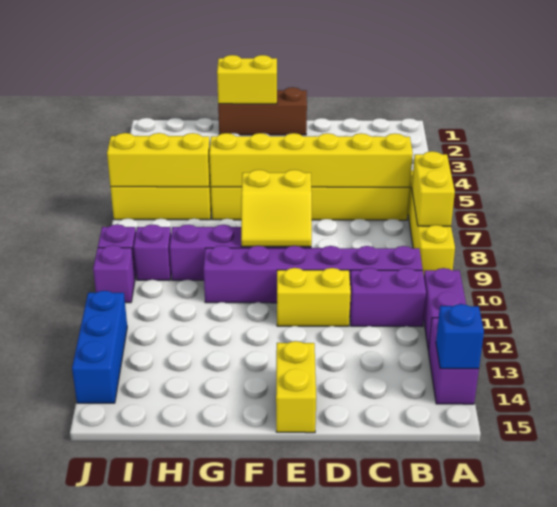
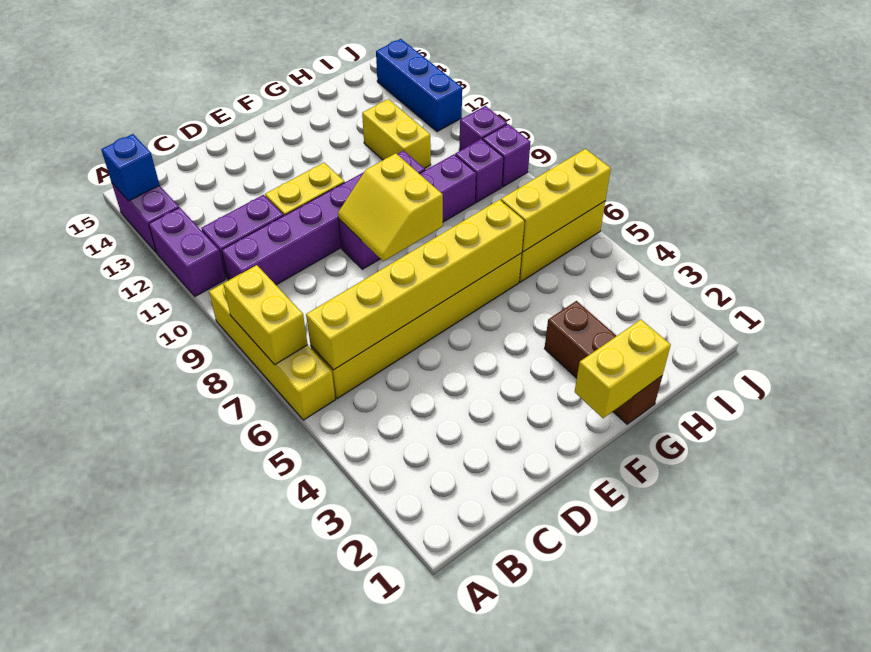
brown brick E1:G1 level 1 -> brown brick G1:G3 level 1
yellow slope E8:F9 level 2 top 8 -> yellow slope E8:F9 level 2 top F
yellow brick E14:E15 level 1 -> yellow brick H11:H12 level 1

